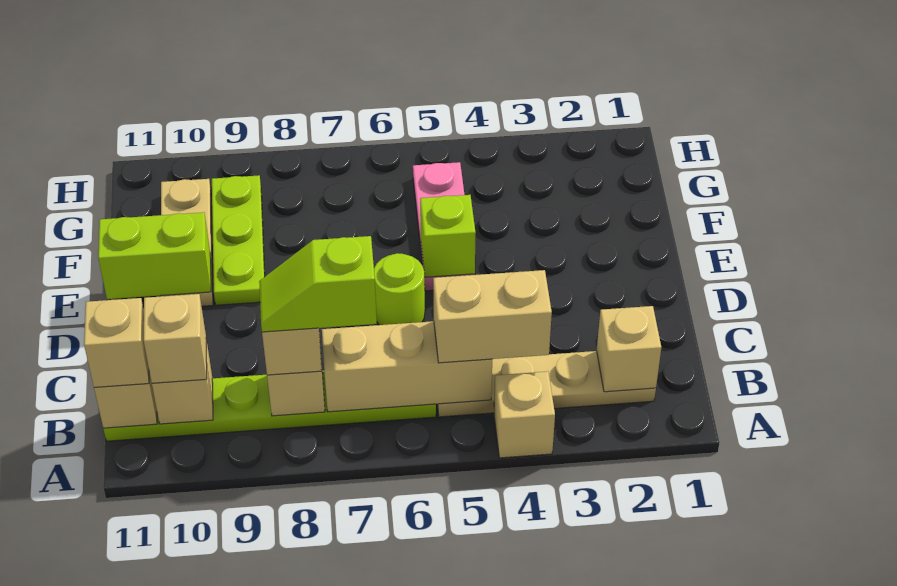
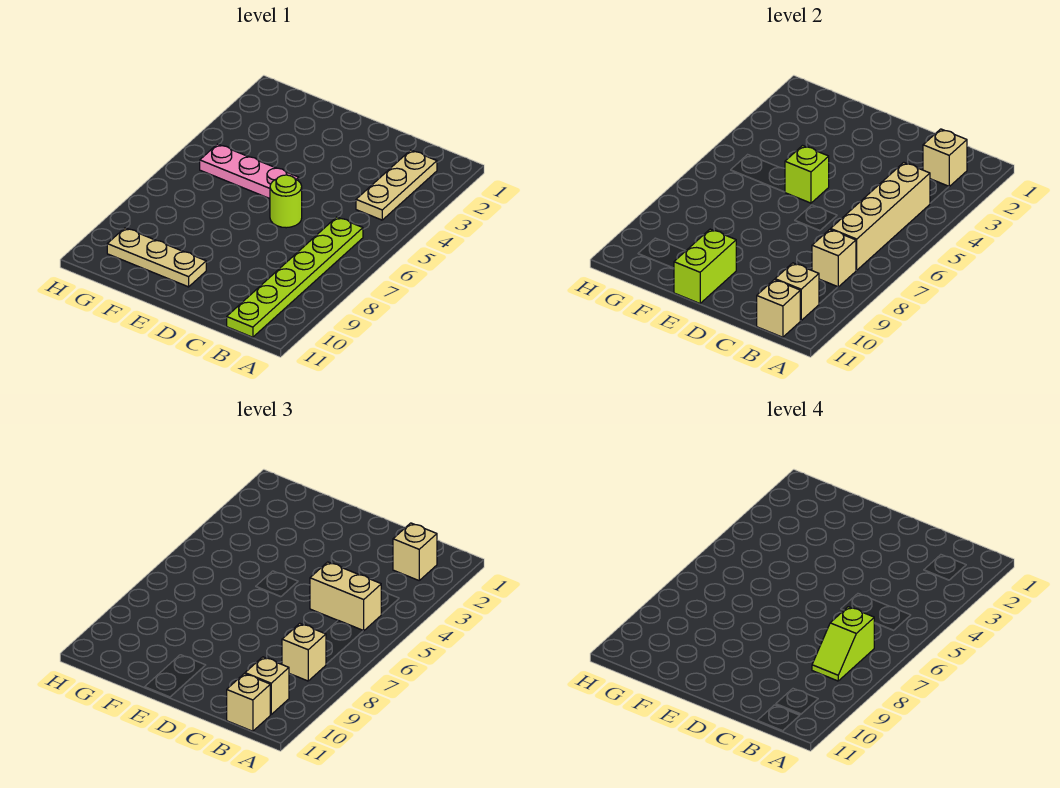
tan brick A4 level 1 -> tan brick B2 level 3
tan plate B2:B5 level 1 -> tan plate B2:B4 level 1
tan brick B4:B5 level 3 -> tan brick B5:C5 level 3
tan brick B5:B7 level 2 -> tan brick B4:B7 level 2
lime plate E9:G9 level 1 -> none

